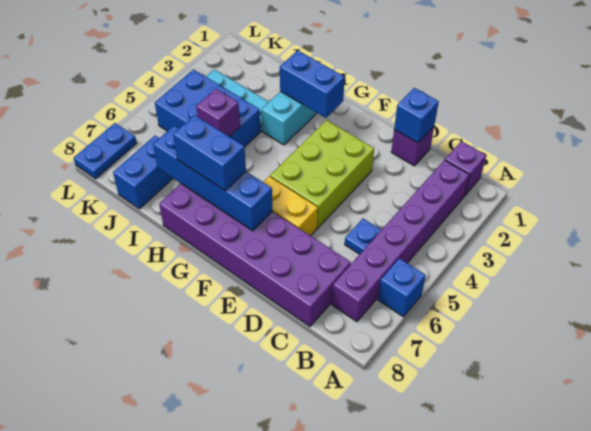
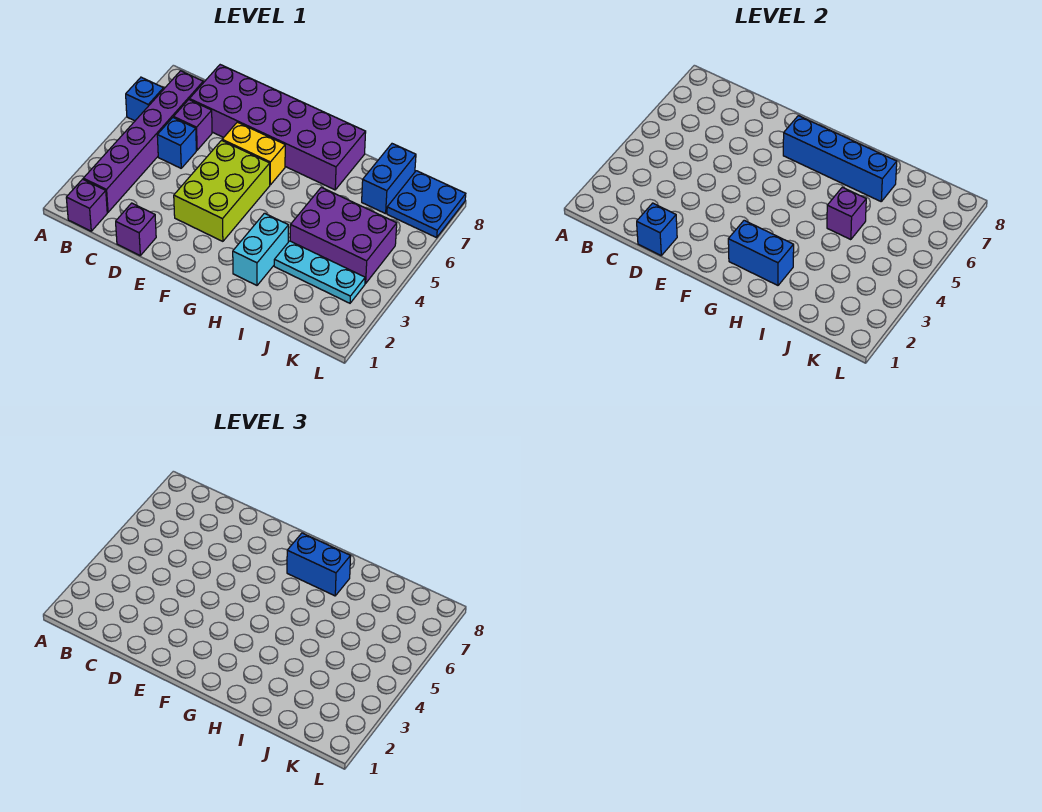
blue plate C5 level 1 -> blue brick C5 level 1
none -> purple brick C6 level 1
blue brick I4:K5 level 1 -> purple brick I4:K5 level 1
blue plate L7:L8 level 1 -> blue plate K7:L8 level 1

